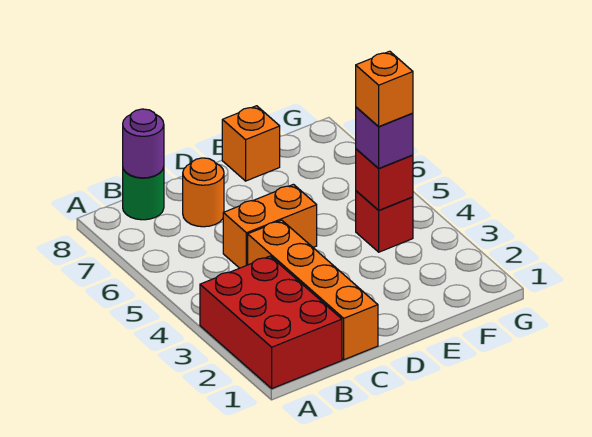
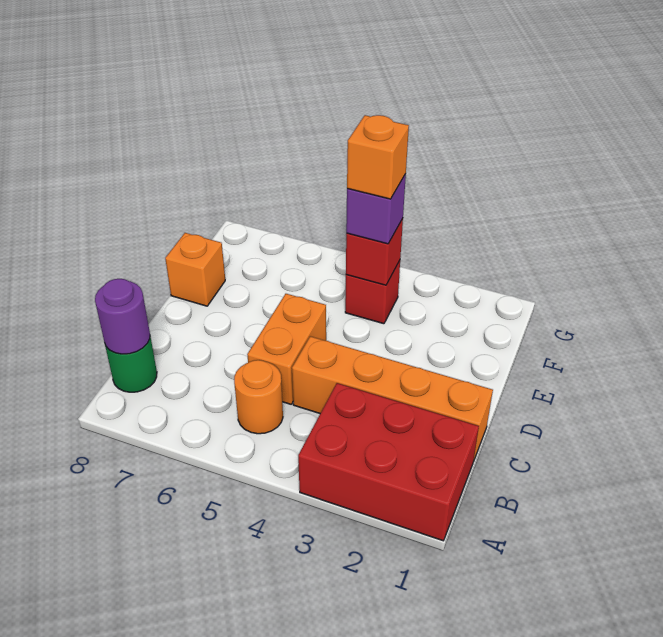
orange round brick C7 level 1 -> orange round brick B5 level 1

